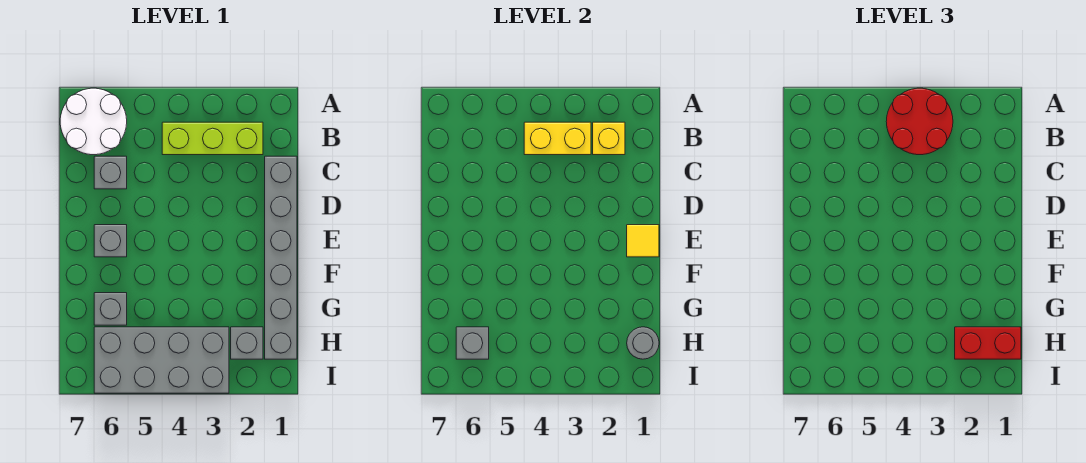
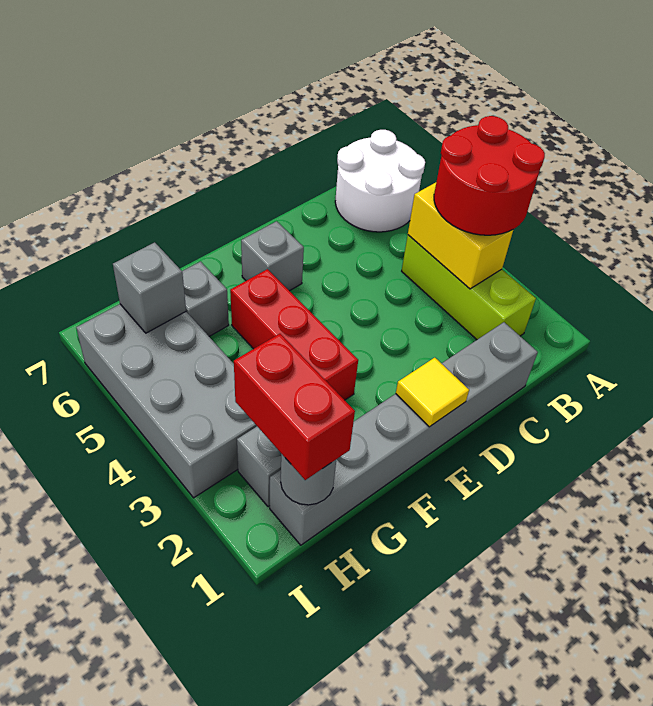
yellow brick B2 level 2 -> none
grey brick C6 level 1 -> none
none -> red brick F3:F5 level 1

